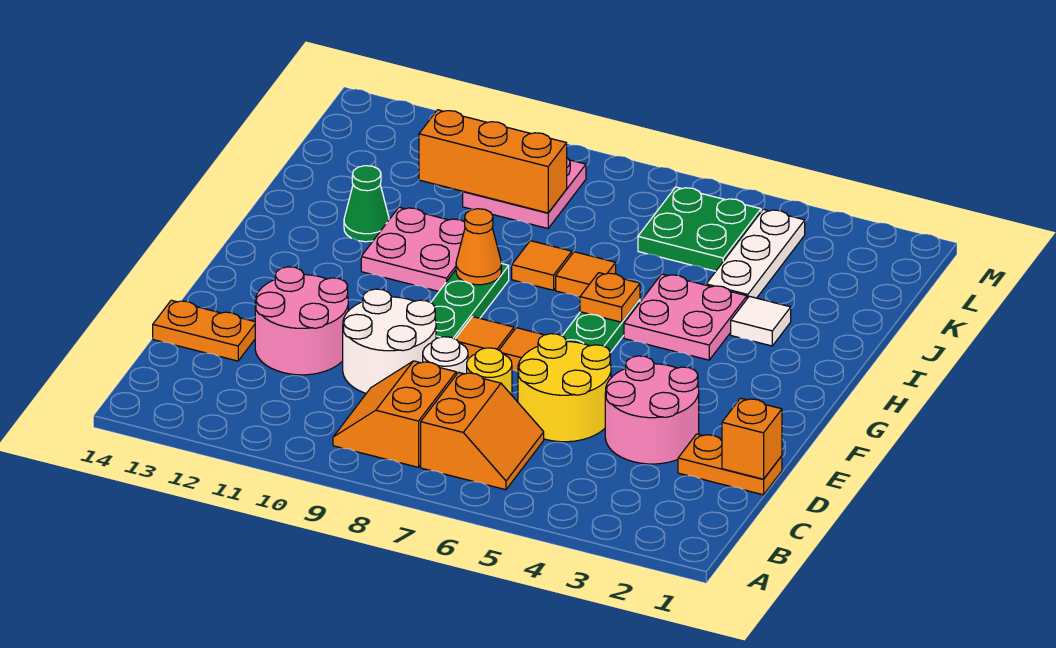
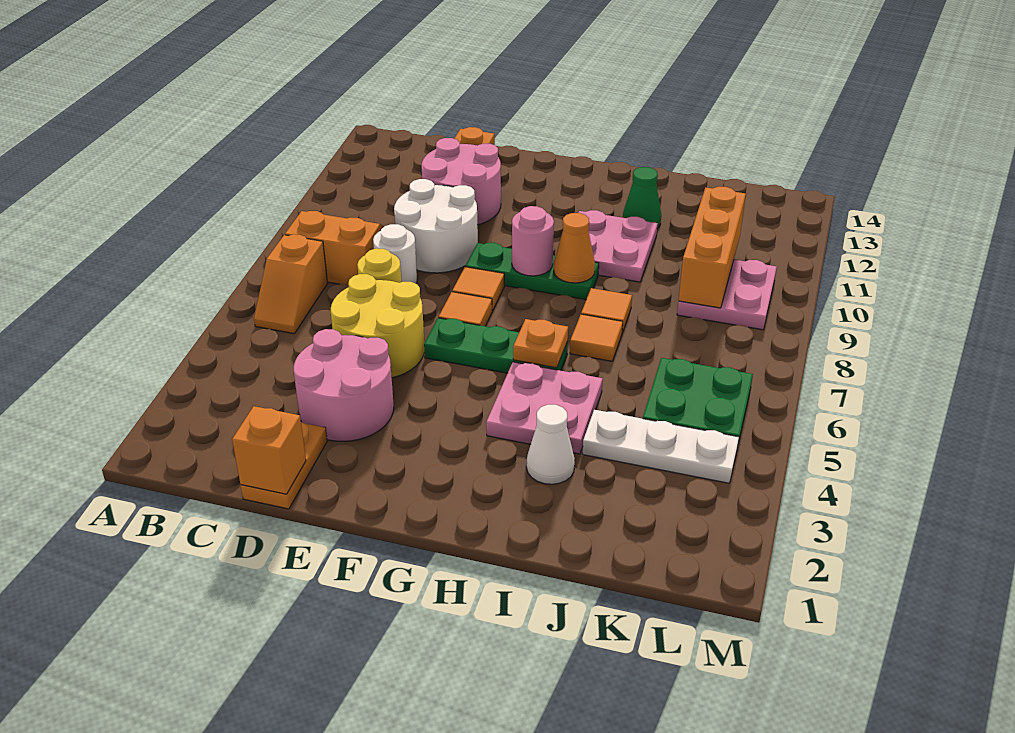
orange slope B6:C7 level 1 top 7 -> orange slope B6:B7 level 1 top 7
none -> pink round brick G9 level 2
white tile I3 level 1 -> white cone I3 level 1

